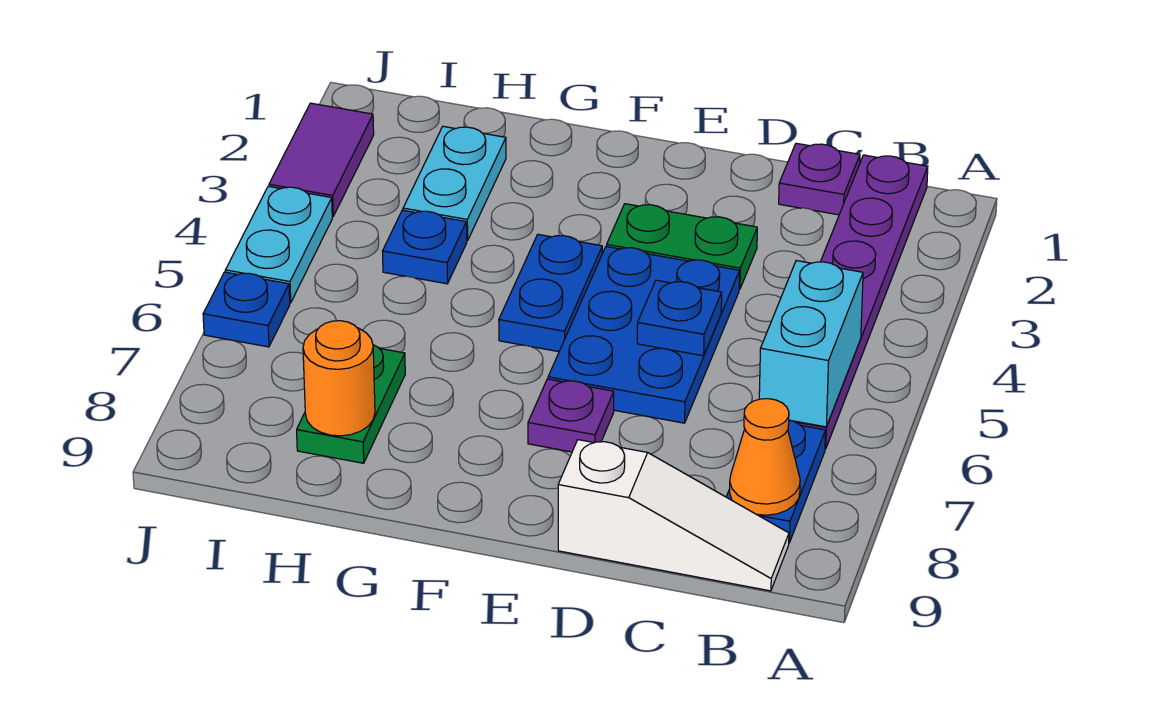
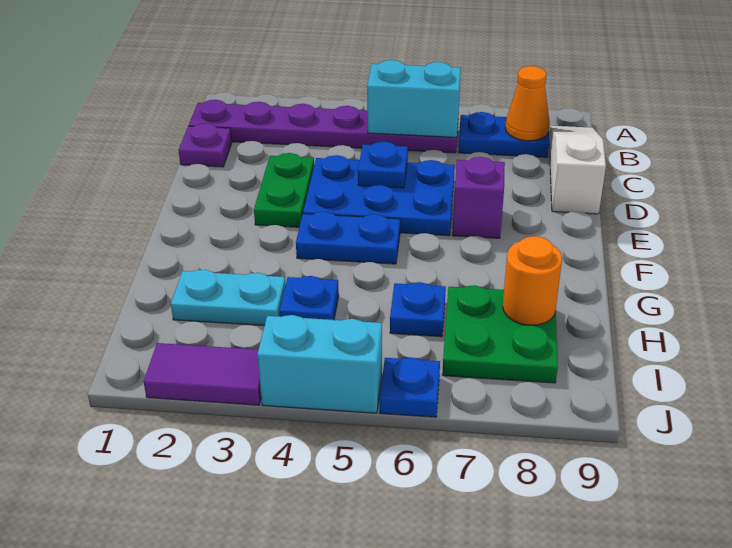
purple plate E7 level 1 -> purple brick E7 level 1
none -> blue plate H6 level 1
green plate H7:H8 level 1 -> green plate H7:I8 level 1
cyan plate J4:J5 level 1 -> cyan brick J4:J5 level 1

